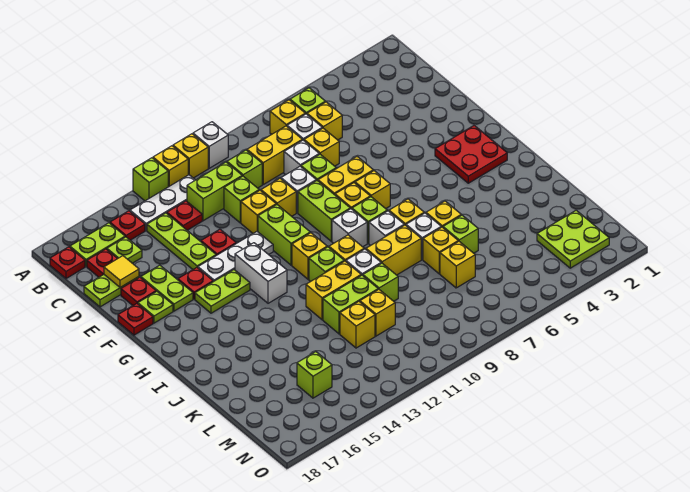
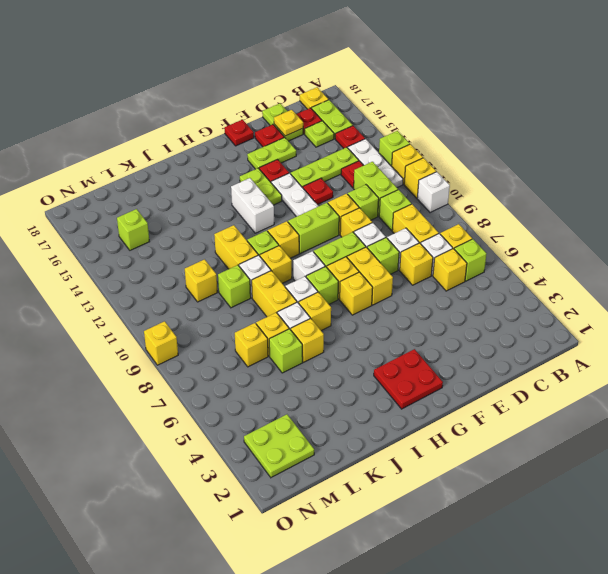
red plate B18 level 1 -> yellow plate B18 level 1
yellow tile D17 level 2 -> yellow plate D17 level 2
lime plate F17 level 1 -> none
white brick G13:H13 level 1 -> white brick H13:H14 level 1
lime brick K11:K12 level 1 -> none
yellow brick L12 level 1 -> yellow brick O9 level 1

